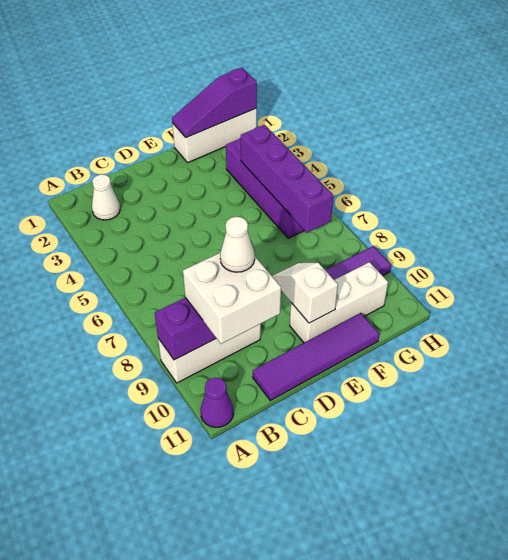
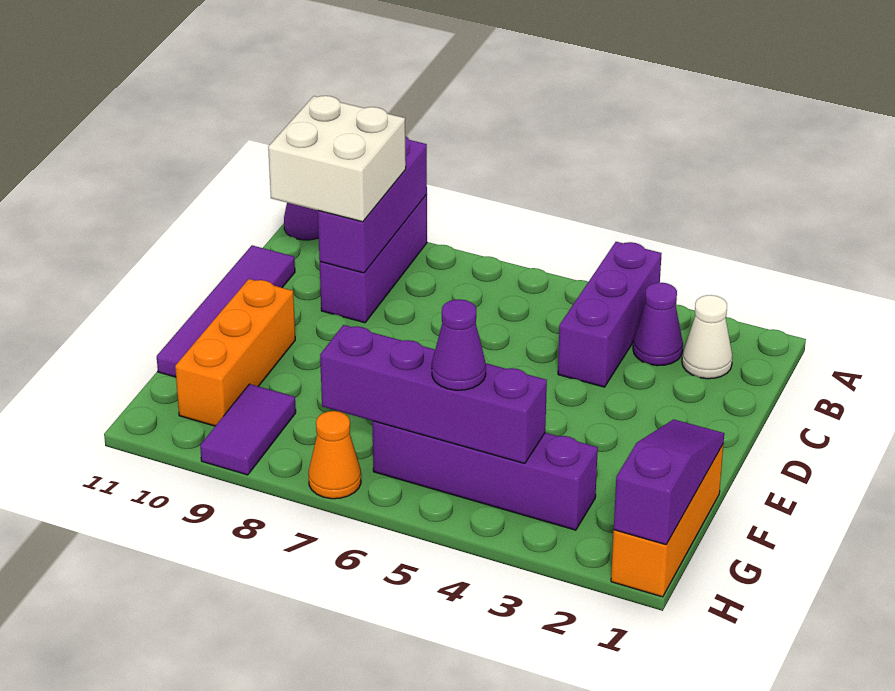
none -> purple brick A4:C4 level 1
white brick A9:C9 level 1 -> purple brick A9:C9 level 1
none -> purple cone B3 level 1
white cone C9 level 4 -> none
white slope E9:E10 level 2 top 10 -> none
white brick E10:G10 level 1 -> orange brick E10:G10 level 1
white brick F1:H1 level 1 -> orange brick F1:H1 level 1
none -> purple cone G5 level 3
none -> orange cone H7 level 1

